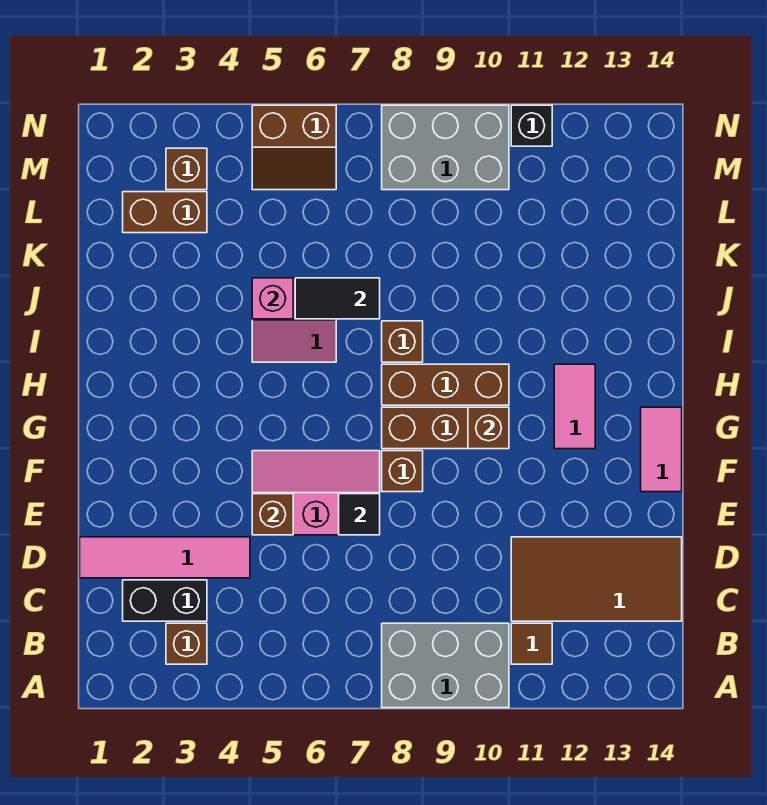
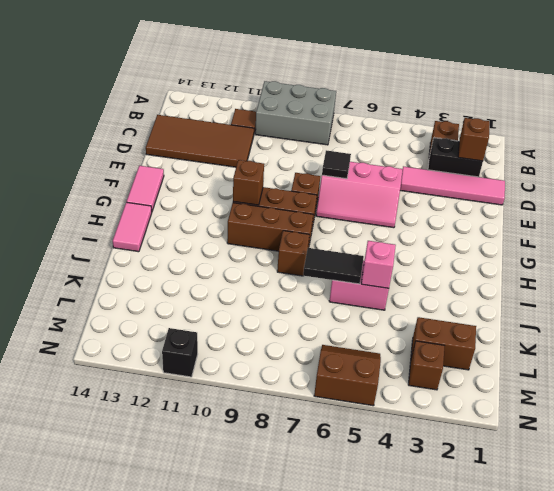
brown brick E5 level 2 -> brown brick C2 level 2
pink tile G12:H12 level 1 -> pink tile H14:I14 level 1
grey brick M8:N10 level 1 -> none

